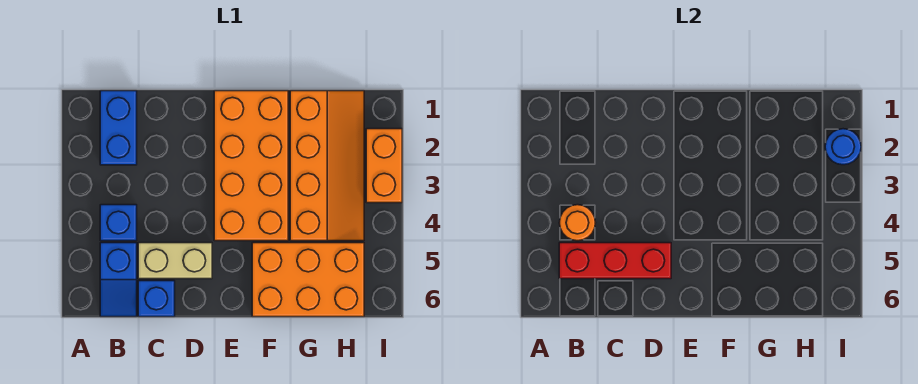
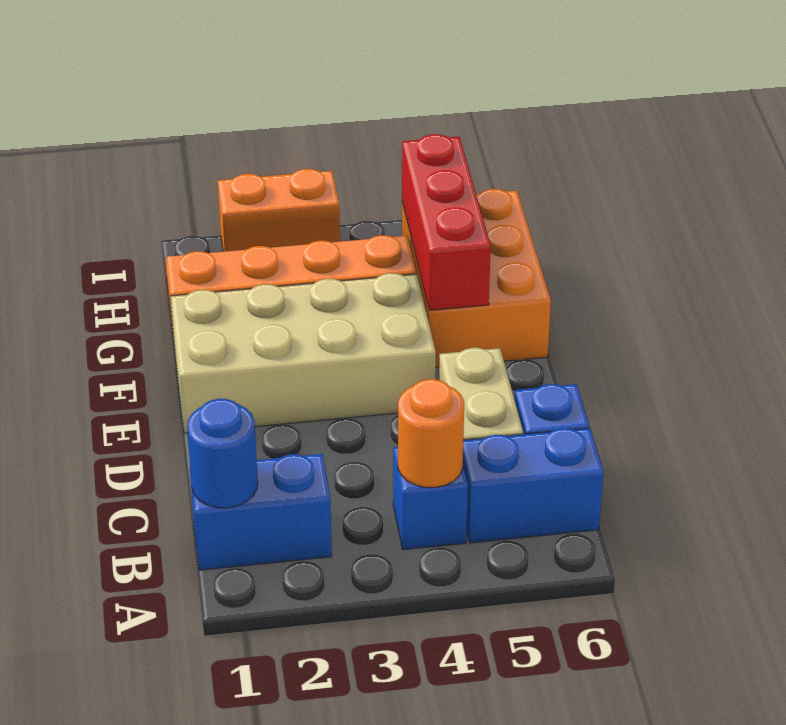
blue slope B5:B6 level 1 top 5 -> blue brick B5:B6 level 1
red brick B5:D5 level 2 -> red brick F5:H5 level 2
orange brick E1:F4 level 1 -> tan brick E1:F4 level 1
blue round brick I2 level 2 -> blue round brick B1 level 2

